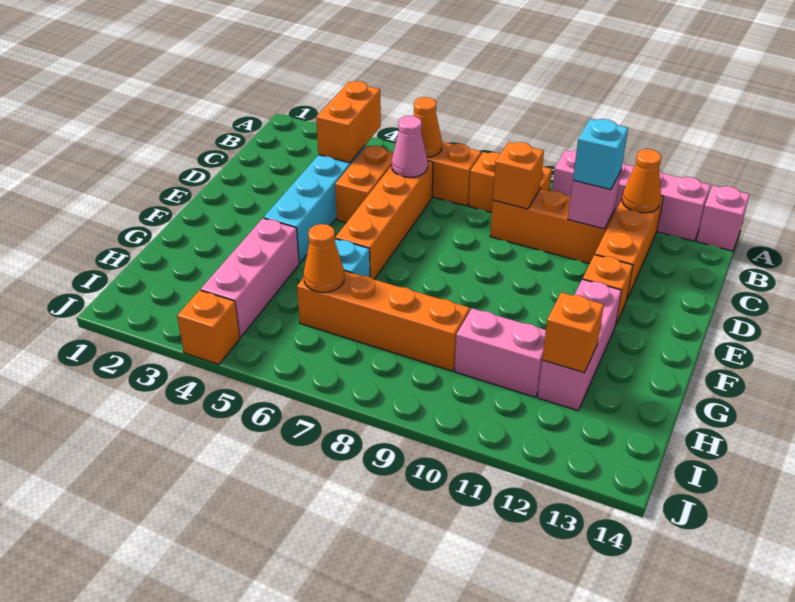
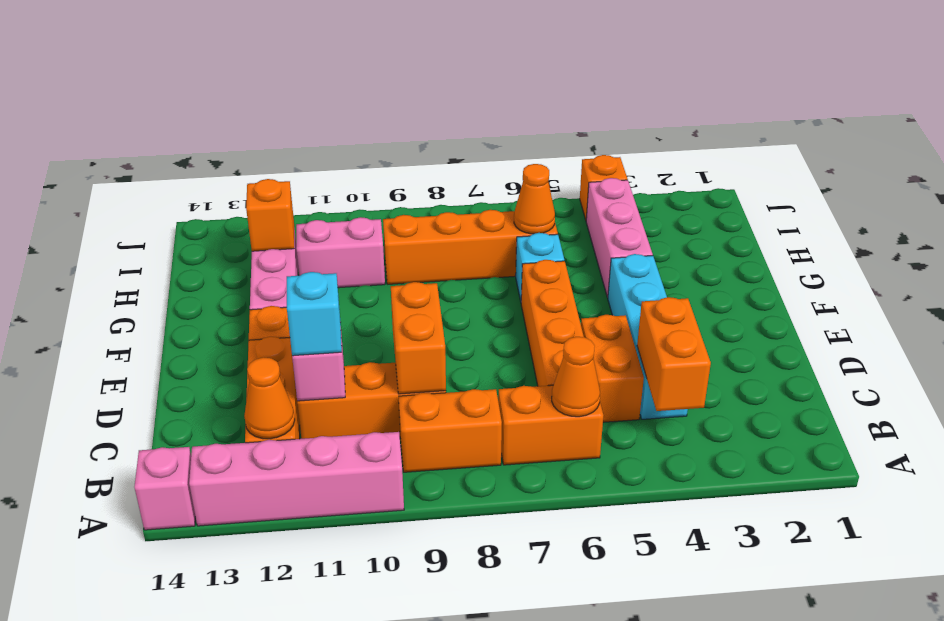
pink cone C6 level 2 -> none
orange brick C9 level 2 -> orange brick C9:D9 level 2

